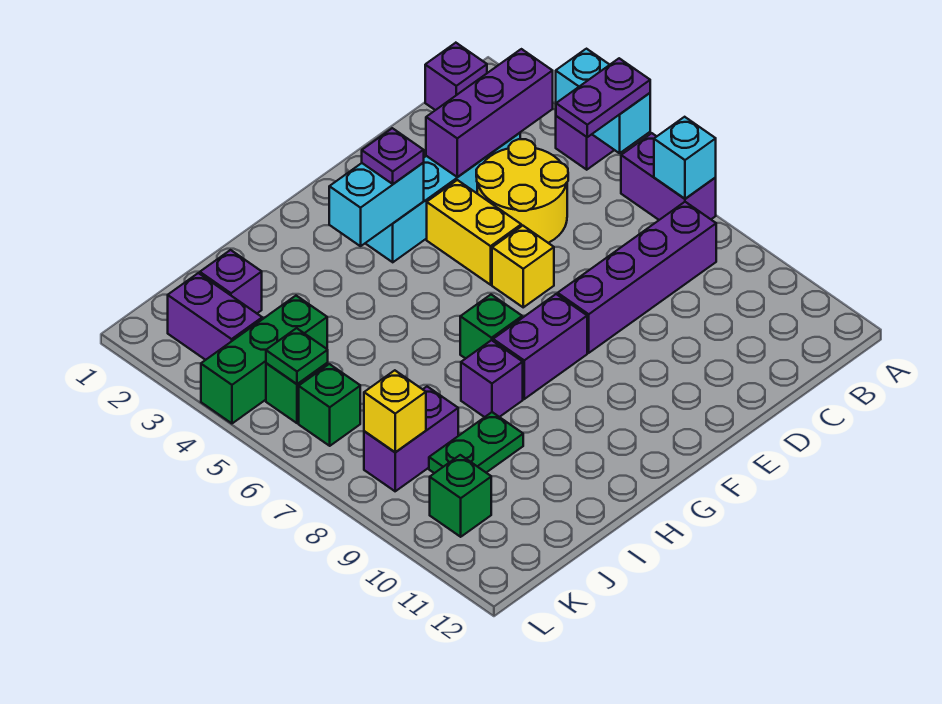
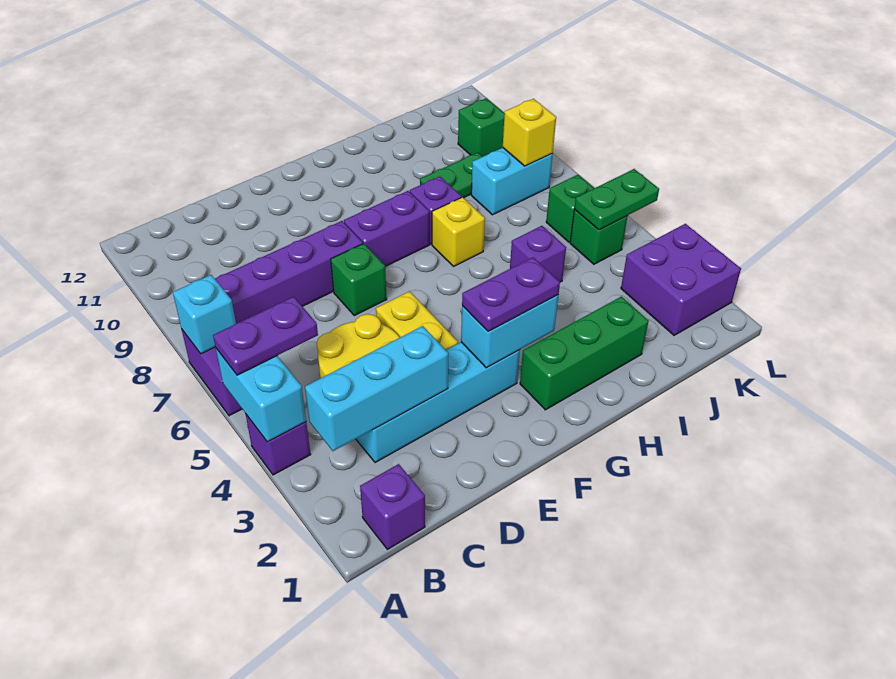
purple brick B3:D3 level 2 -> cyan brick B3:D3 level 2
yellow brick E6 level 1 -> yellow brick H7 level 1
purple plate F3 level 3 -> purple plate F3:G3 level 3
green brick G7 level 1 -> green brick E7 level 1
purple brick J2 level 1 -> purple brick I5 level 1
green brick J4:L4 level 1 -> green brick G2:I2 level 1
purple brick J8:K8 level 1 -> cyan brick J8:K8 level 1
purple brick K2:K3 level 1 -> purple brick K2:L3 level 1
green plate K5 level 2 -> green plate K5:L5 level 2

